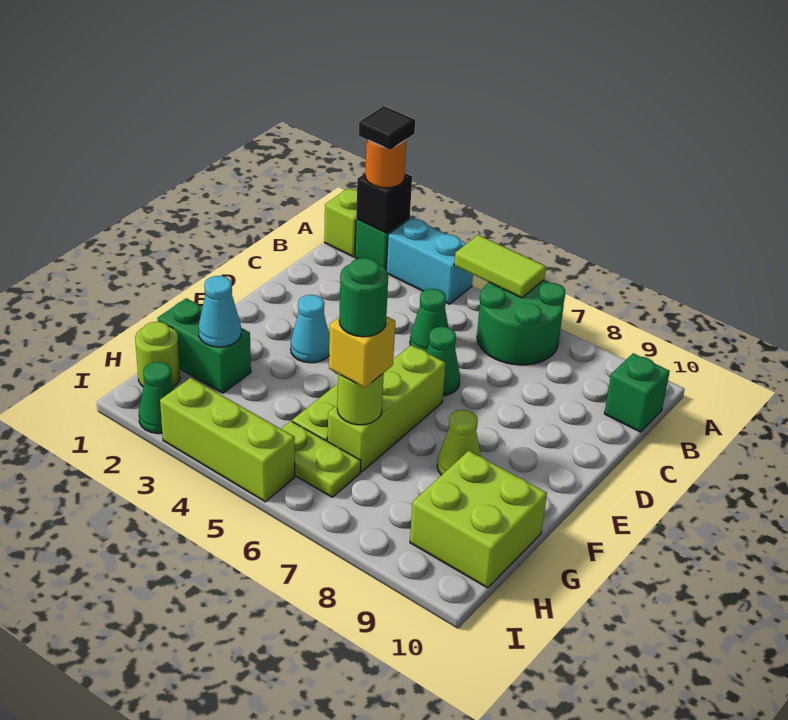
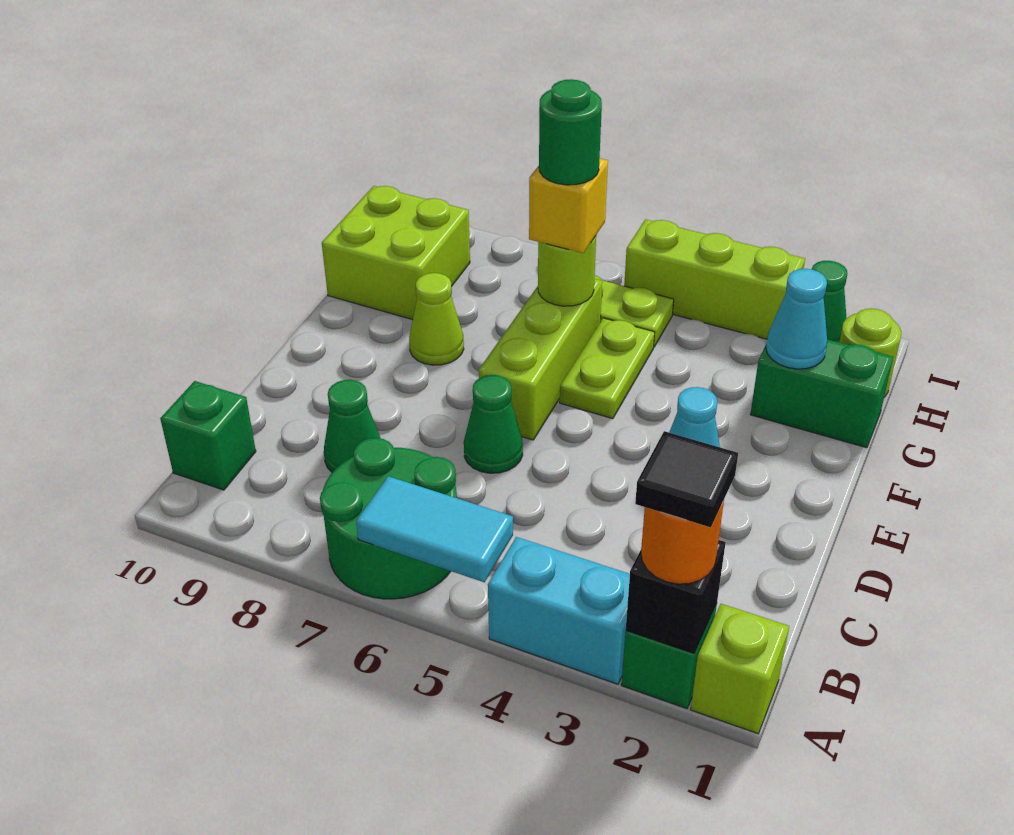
lime tile A5:A6 level 2 -> cyan tile A5:A6 level 2
green cone C5 level 1 -> green cone C8 level 1

